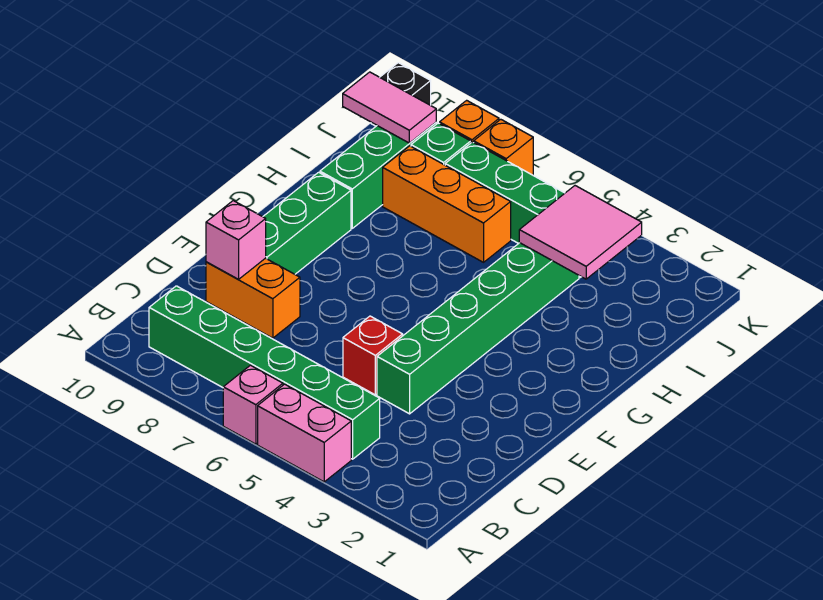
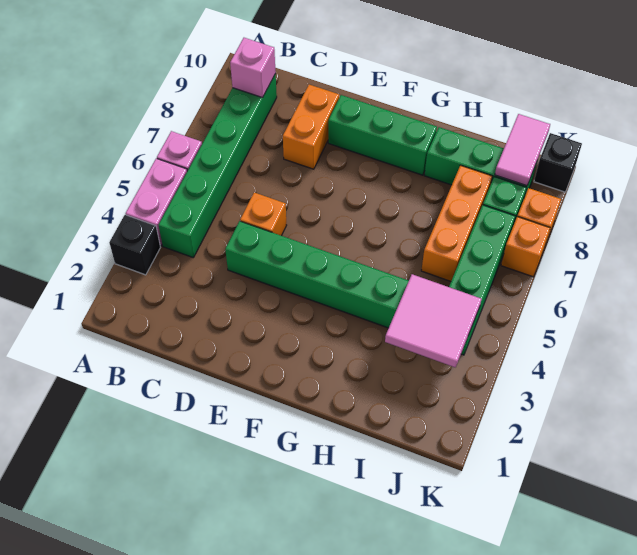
none -> black brick A3 level 1
red brick D5 level 1 -> orange brick D5 level 1
pink brick D9 level 2 -> pink brick B9 level 2

